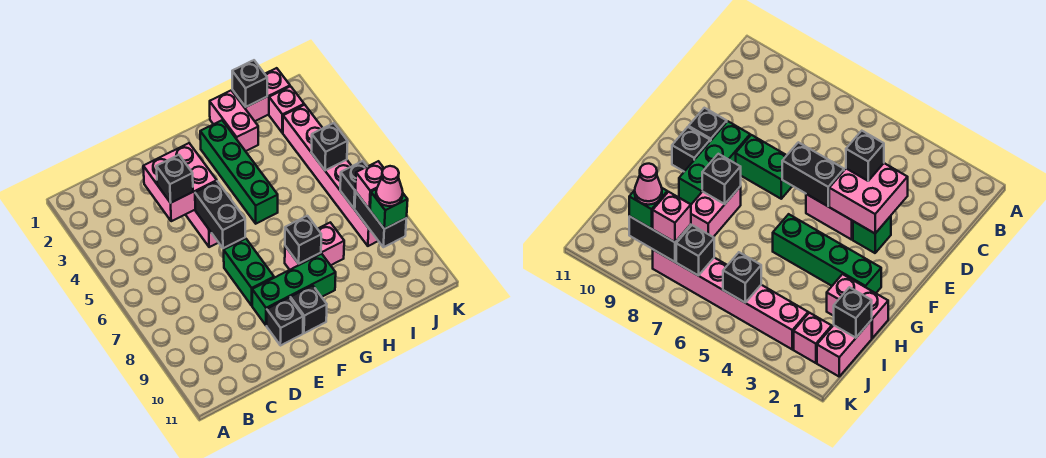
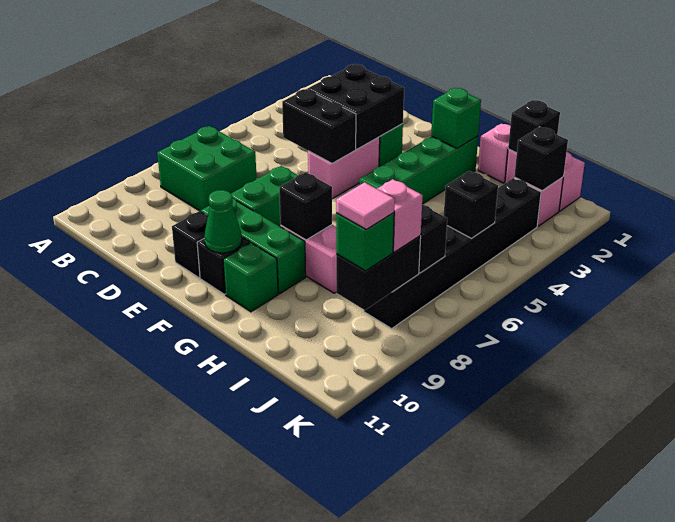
none -> green brick B7:C8 level 1
pink brick D3:E4 level 2 -> black brick D3:E4 level 2
black brick D4 level 3 -> black brick J2 level 2
black brick E5:E6 level 2 -> black brick D5:E5 level 2
none -> green cone F10 level 2
none -> green brick G2 level 2
none -> green brick G10 level 1
pink brick H1:H2 level 1 -> pink brick H1 level 1
pink brick J3:J8 level 1 -> black brick J3:J8 level 1
pink cone J9 level 4 -> pink tile J9 level 4

